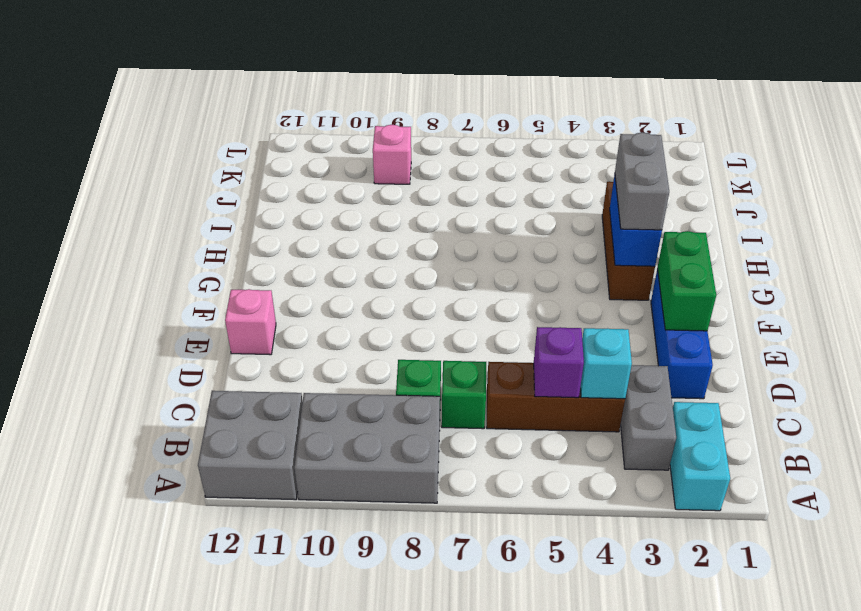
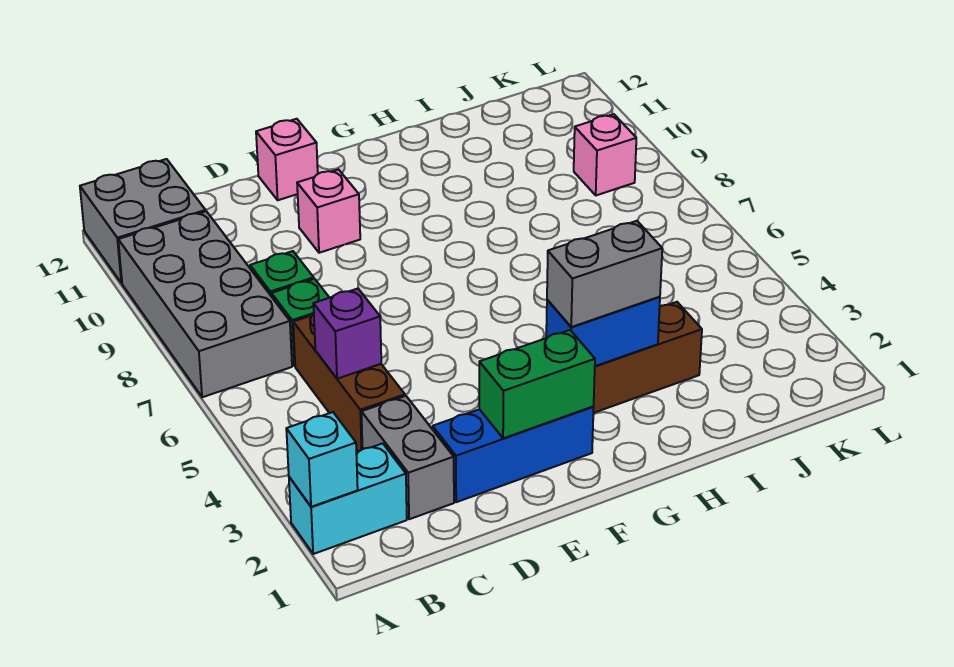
grey brick A8:B10 level 1 -> grey brick A7:B10 level 1
grey brick B3:C3 level 1 -> grey brick C2:C3 level 1
cyan brick C4 level 2 -> cyan brick A2 level 2
none -> pink brick E10 level 1

